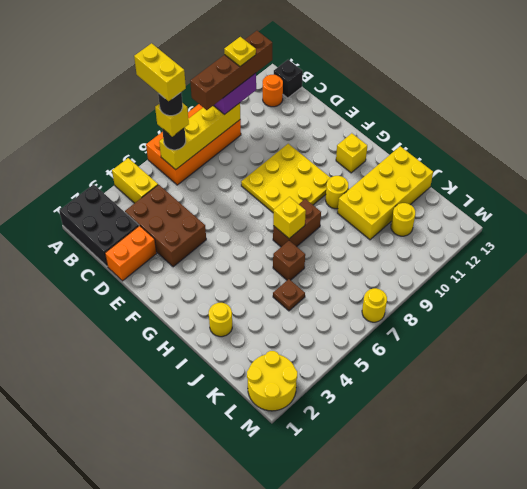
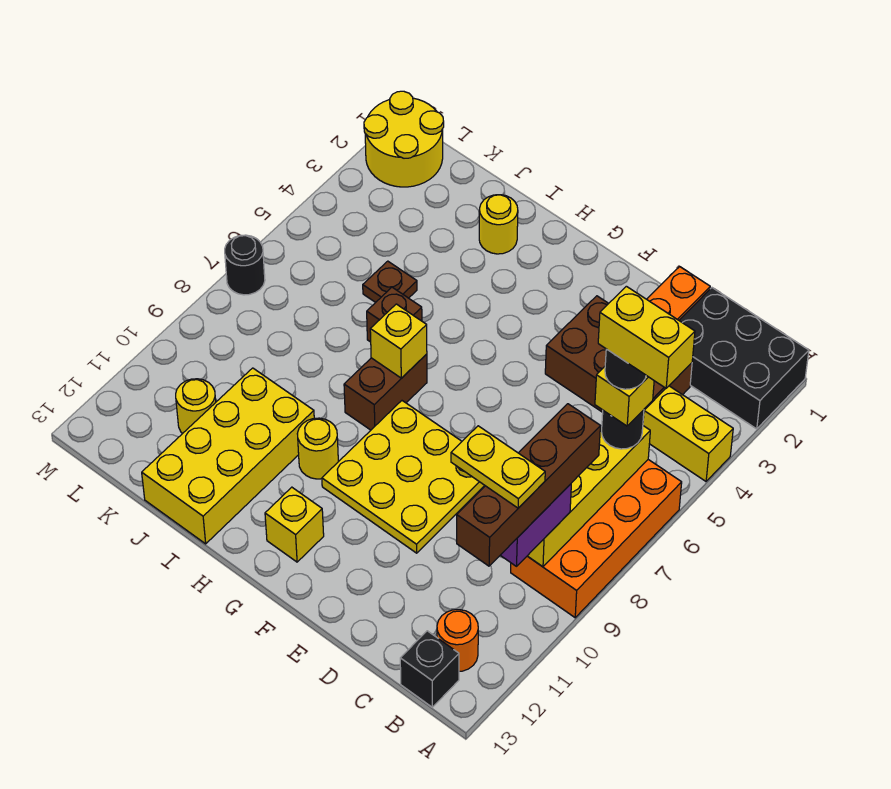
yellow plate B10 level 5 -> yellow plate B10:C10 level 5
yellow round brick M7 level 1 -> black round brick M7 level 1

